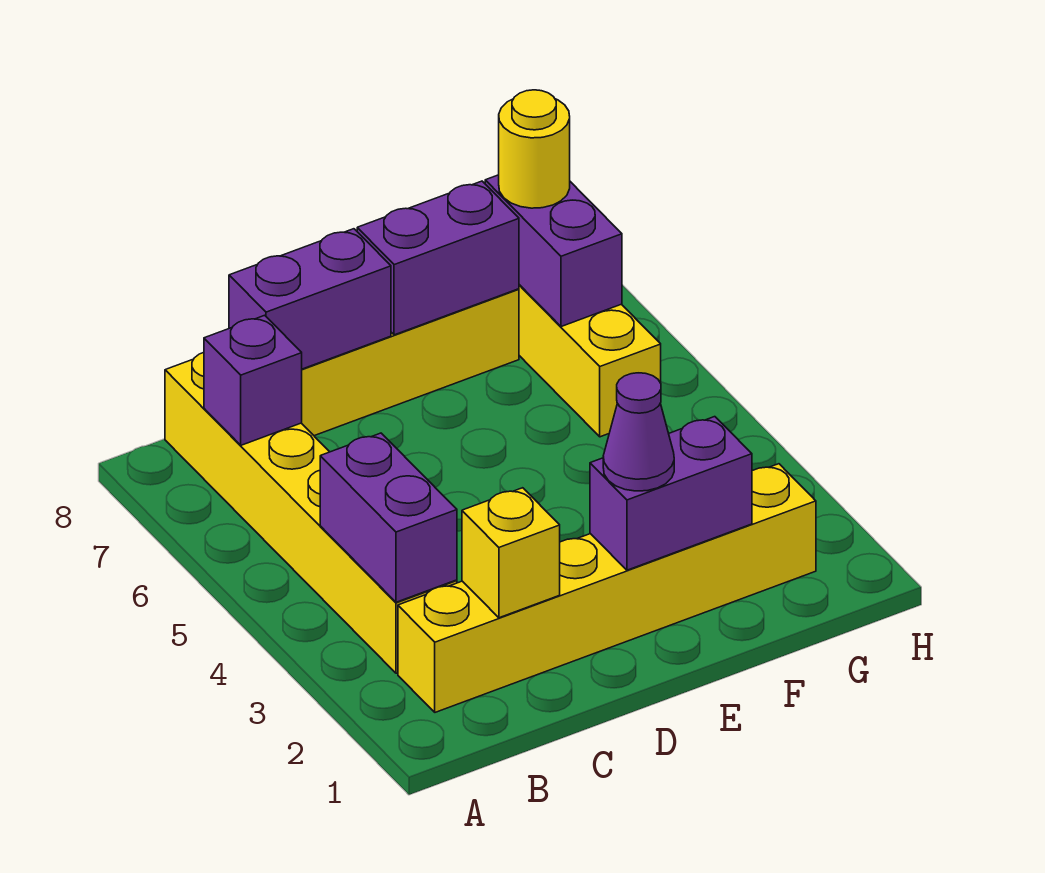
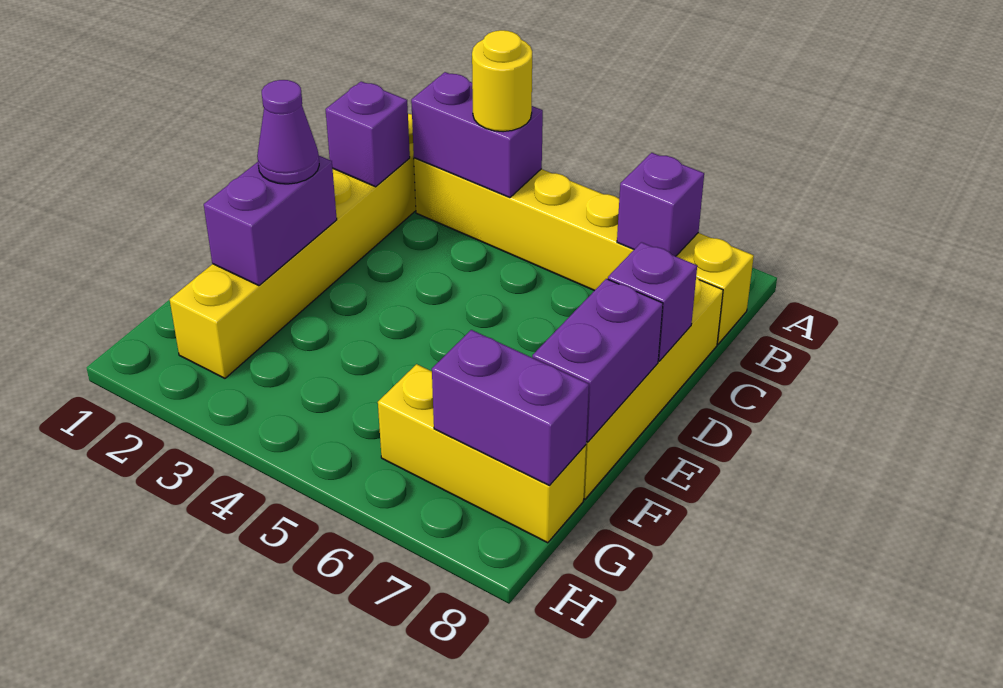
yellow brick C2 level 2 -> purple brick C2 level 2
purple brick C8:D8 level 2 -> purple brick D8 level 2
yellow round brick G8 level 3 -> yellow round brick B4 level 3

